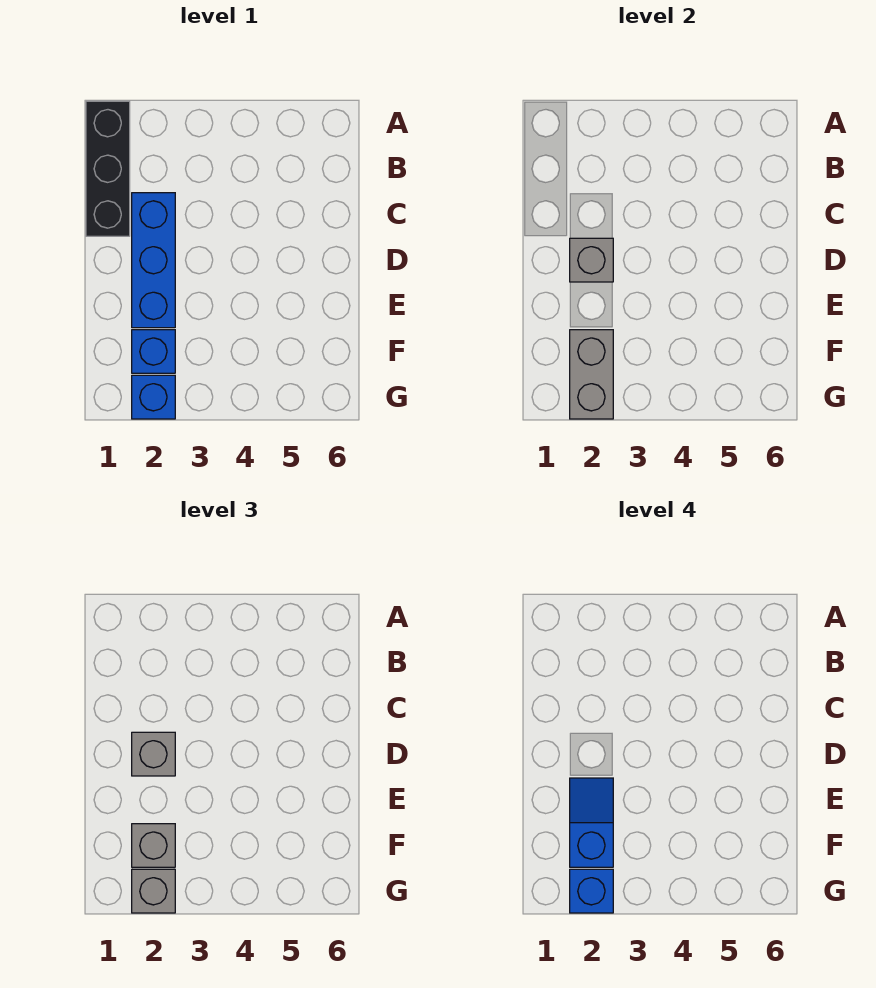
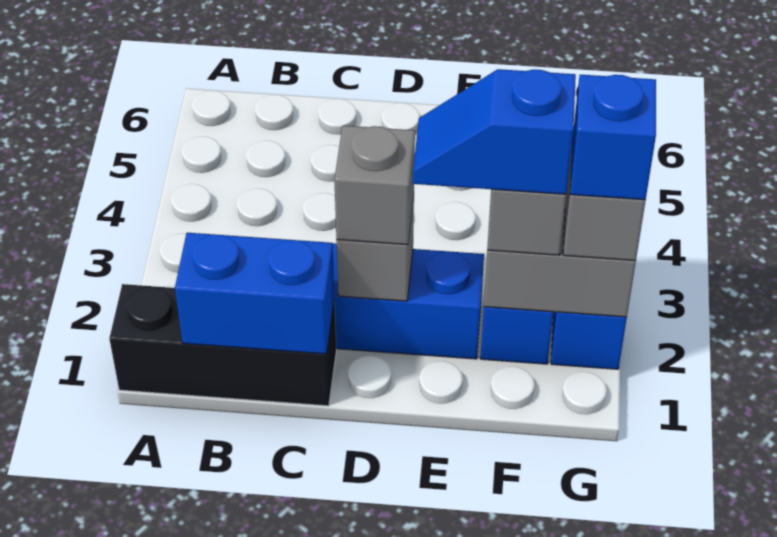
none -> blue brick B1:C1 level 2

